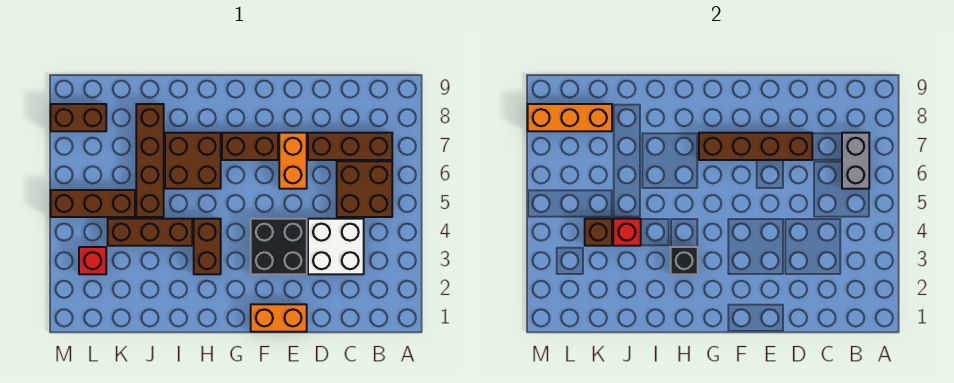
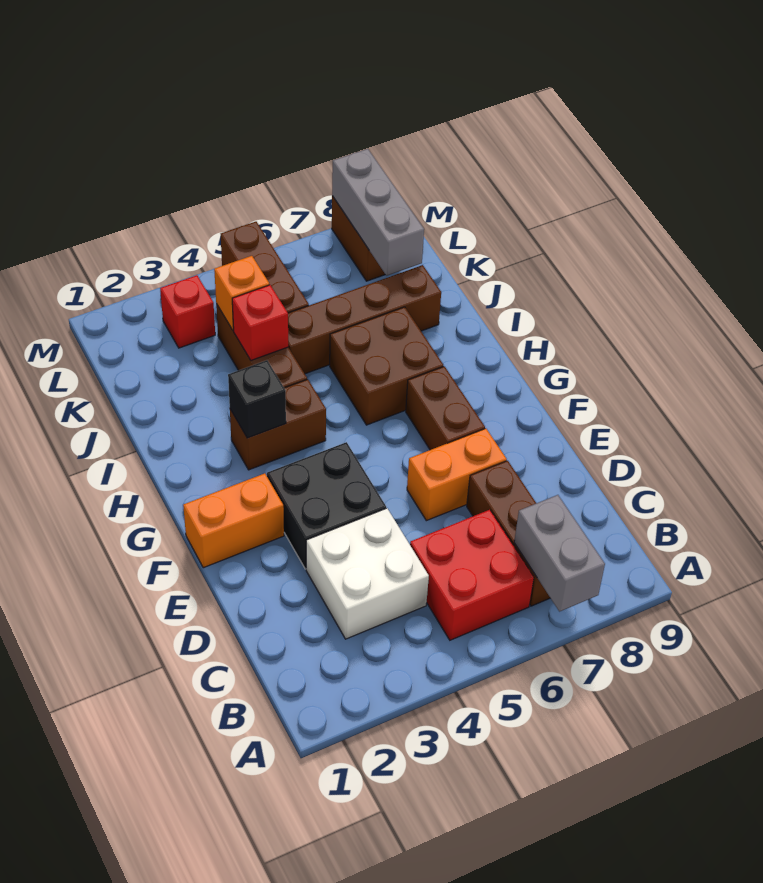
brown brick B5:C6 level 1 -> red brick B5:C6 level 1
grey brick B6:B7 level 2 -> grey brick A7:B7 level 2
brown brick D7:G7 level 2 -> none
orange brick E1:F1 level 1 -> orange brick F1:F2 level 1
brown brick K4 level 2 -> orange brick K4 level 2
orange brick K8:M8 level 2 -> grey brick K8:M8 level 2

